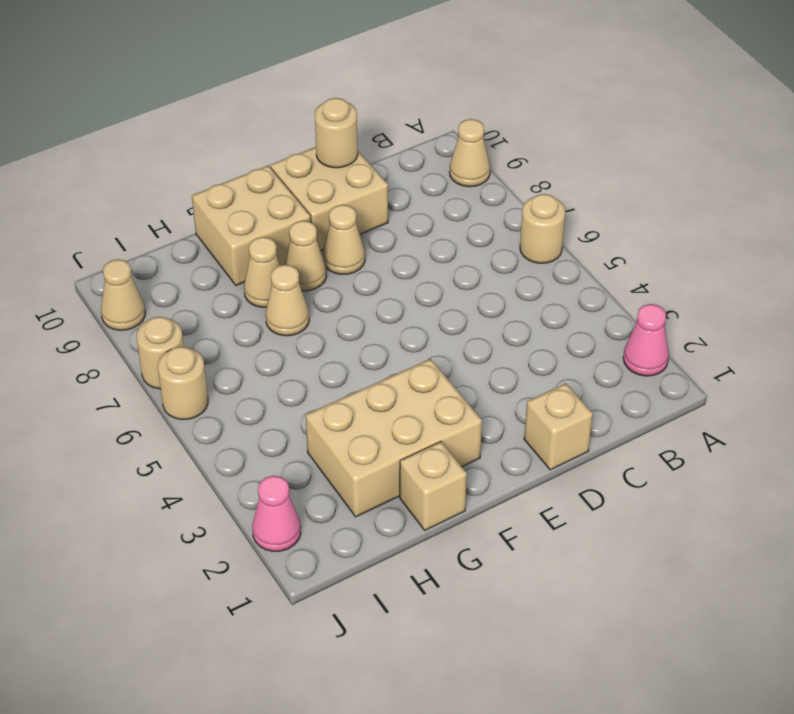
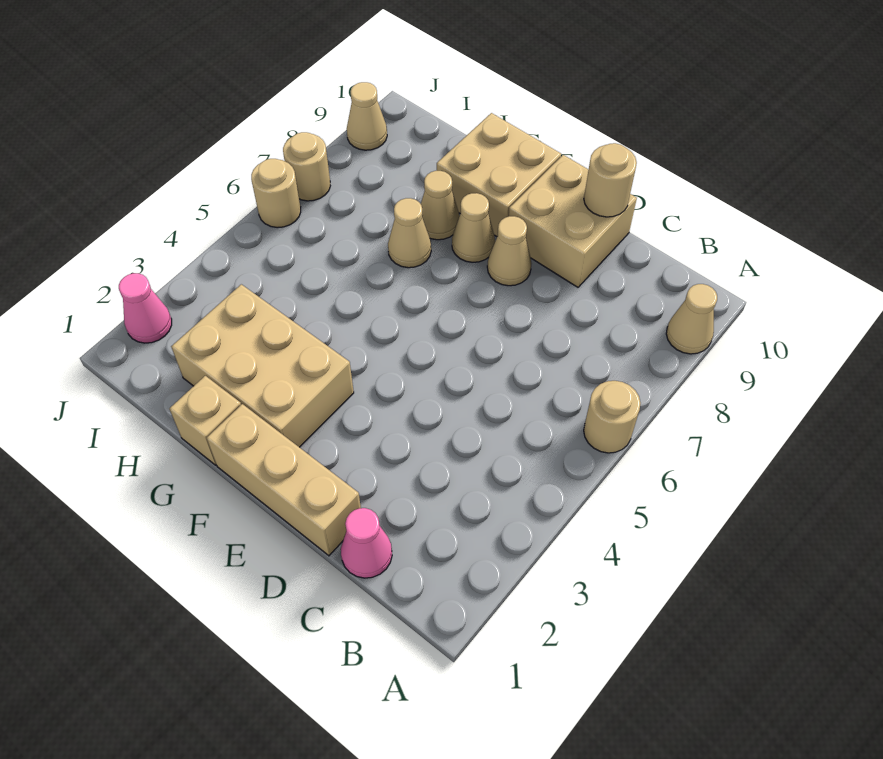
pink cone A2 level 1 -> pink cone C1 level 1
tan brick D1 level 1 -> tan brick D1:F1 level 1

